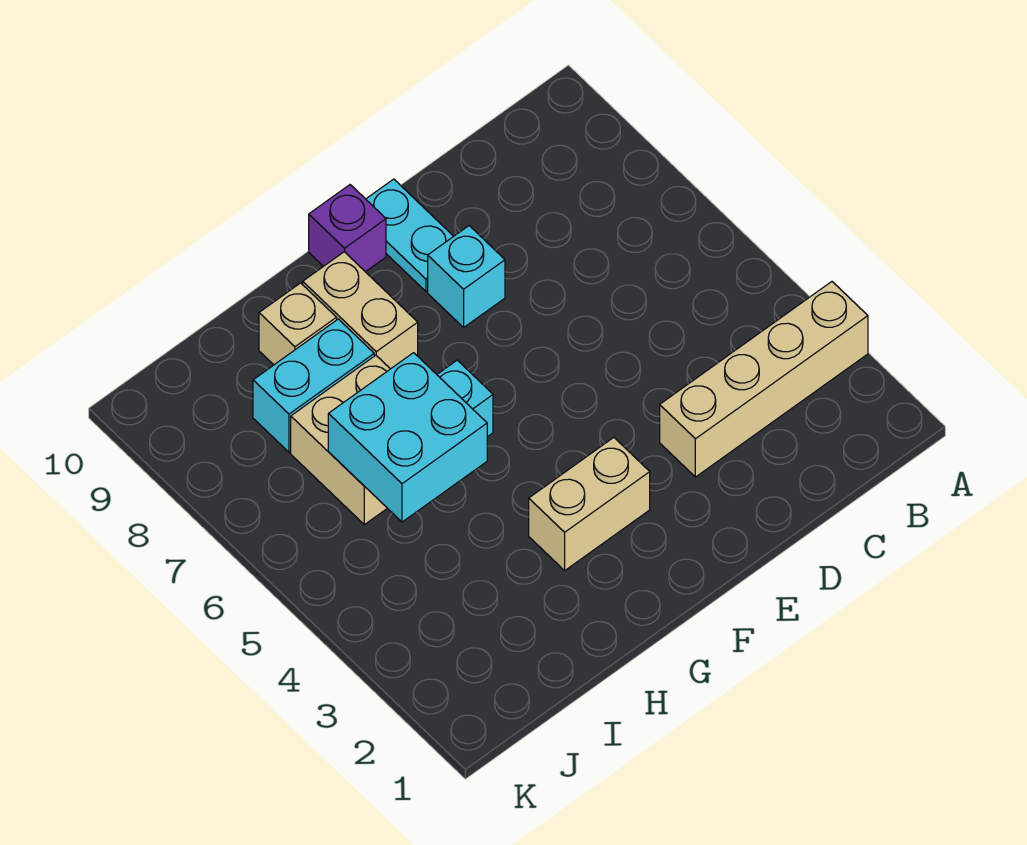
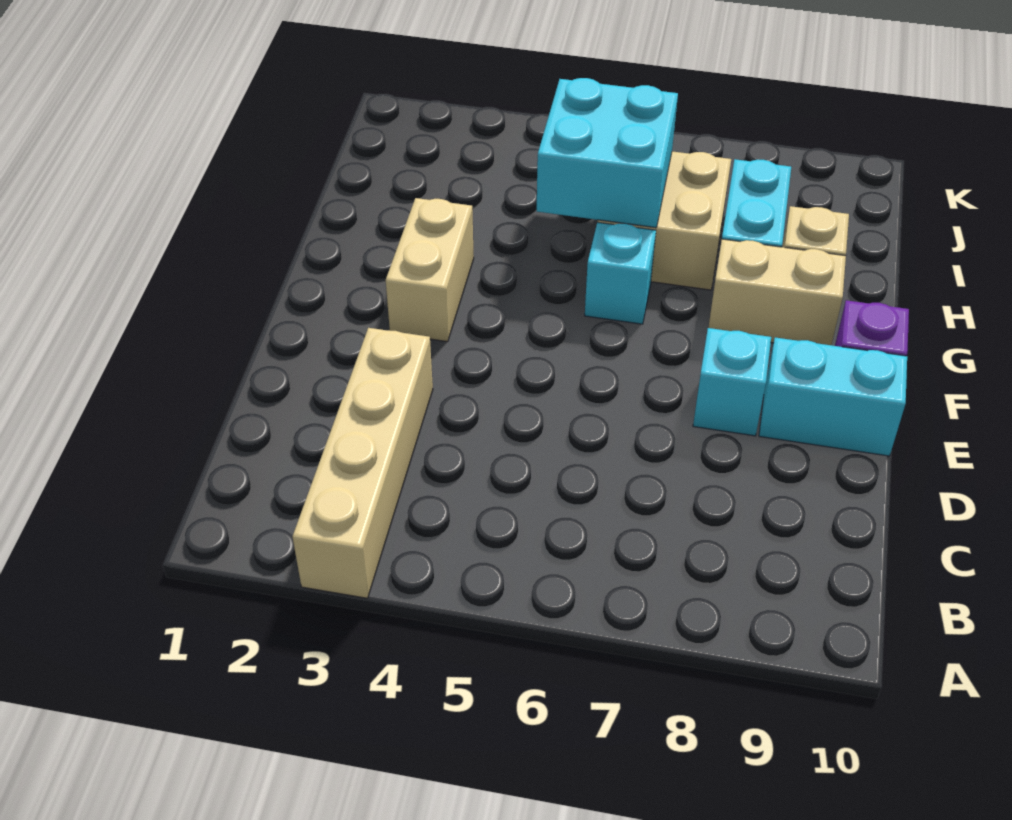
cyan plate E9:E10 level 1 -> cyan brick E9:E10 level 1

